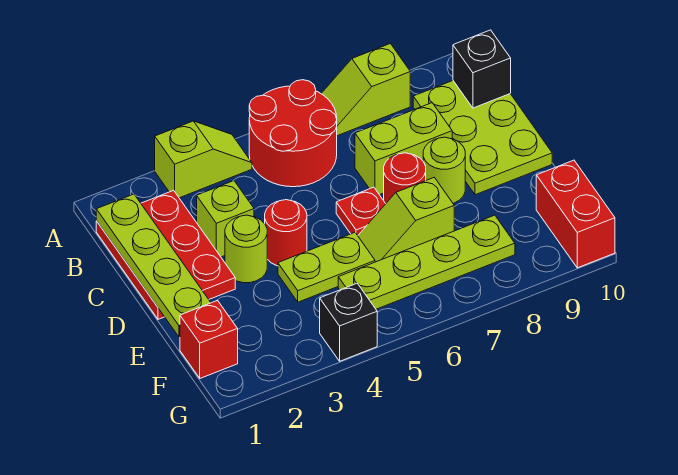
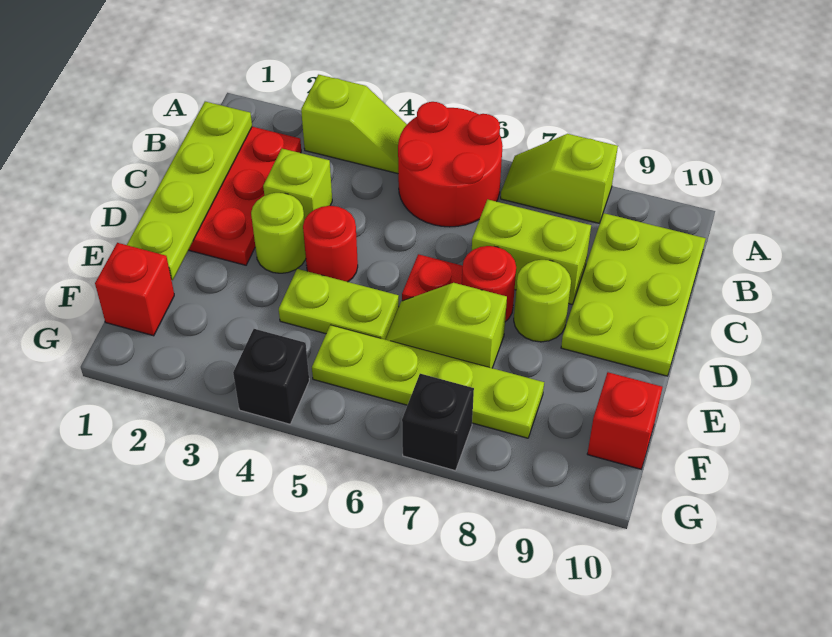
black brick B10 level 2 -> black brick G7 level 1
red brick F10:G10 level 1 -> red brick F10 level 1

